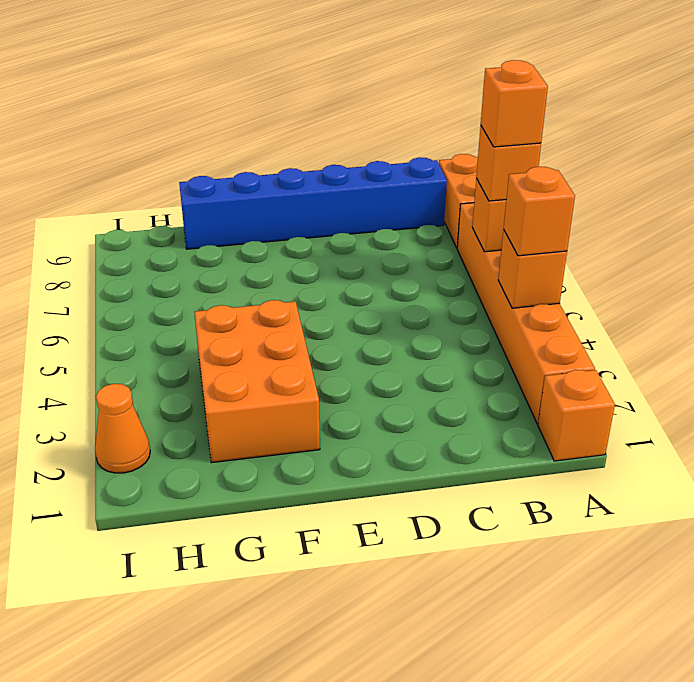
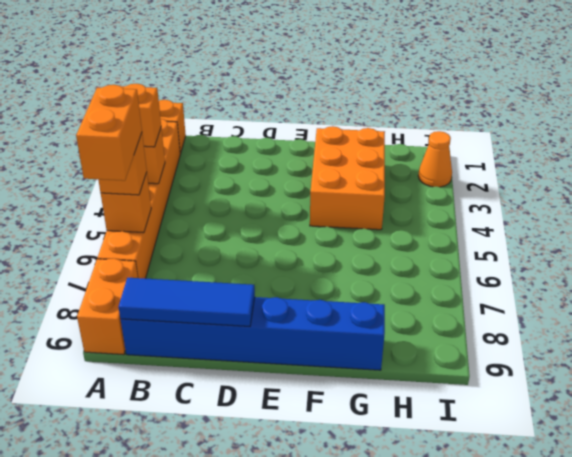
orange brick A6 level 4 -> orange brick A6:A7 level 4
none -> blue tile B9:D9 level 2

